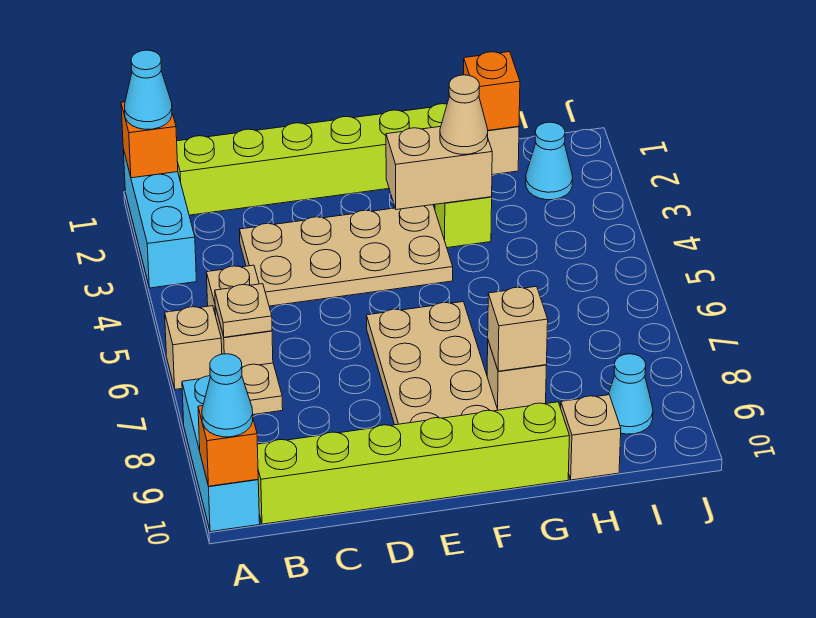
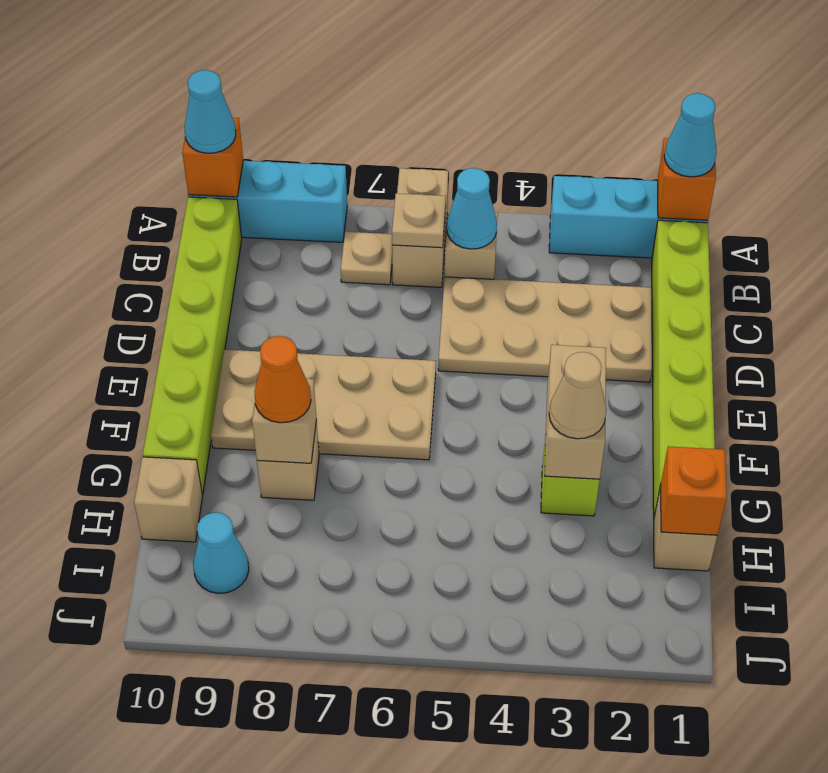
tan plate C3:F4 level 1 -> tan plate C2:D5 level 1
none -> orange cone G8 level 3
cyan cone I2 level 1 -> cyan cone B5 level 2

